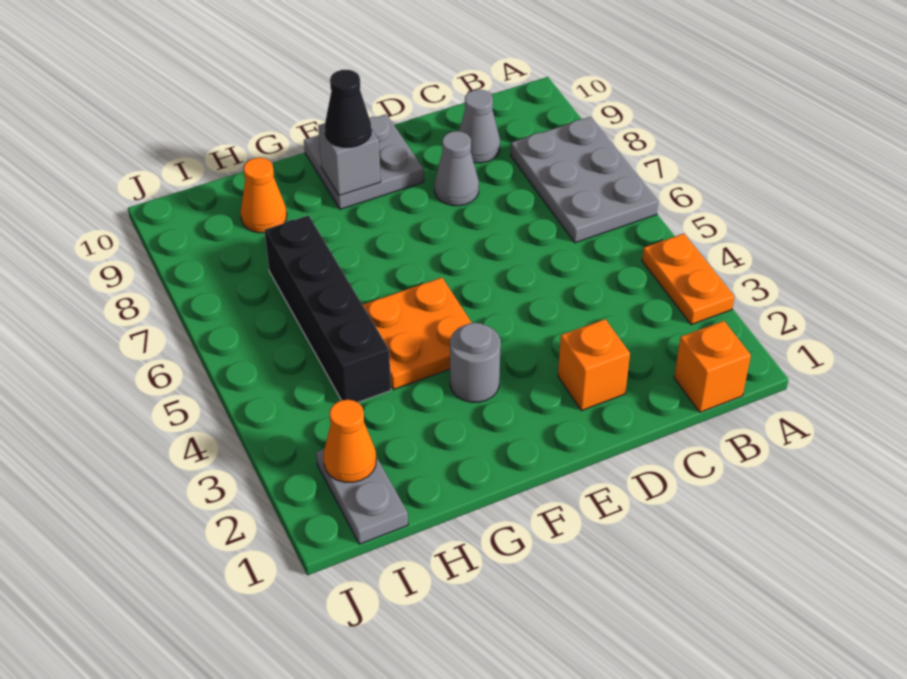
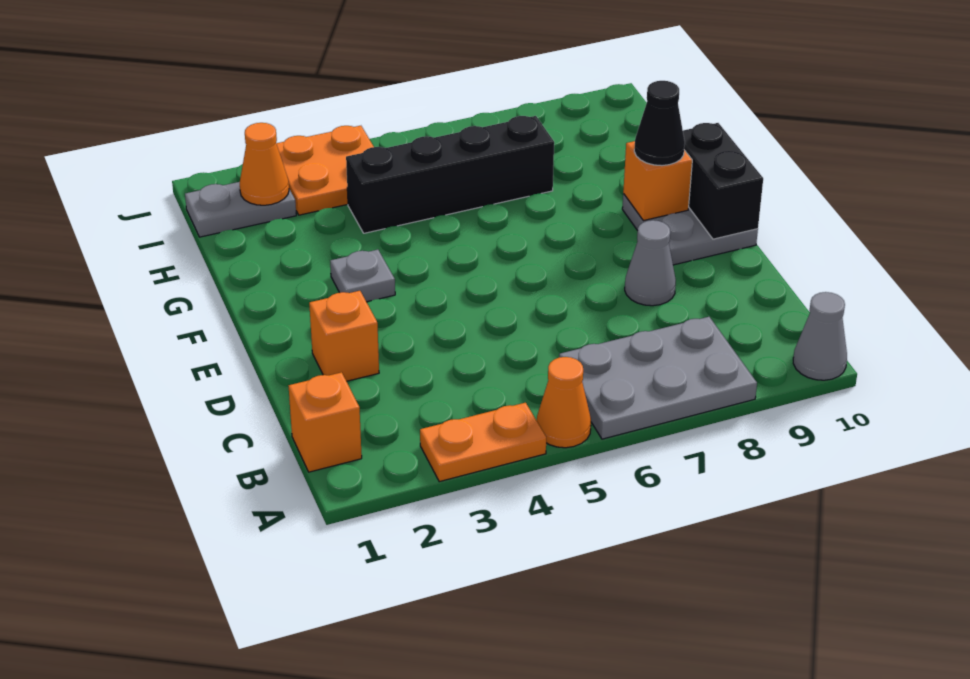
grey cone C9 level 1 -> grey cone A10 level 1
none -> black brick E10:F10 level 2
grey round brick F3 level 1 -> grey plate F3 level 1
orange plate F4:G5 level 1 -> orange plate I3:J4 level 1
grey brick F9 level 2 -> orange brick F9 level 2
orange cone H9 level 1 -> orange cone A5 level 1

